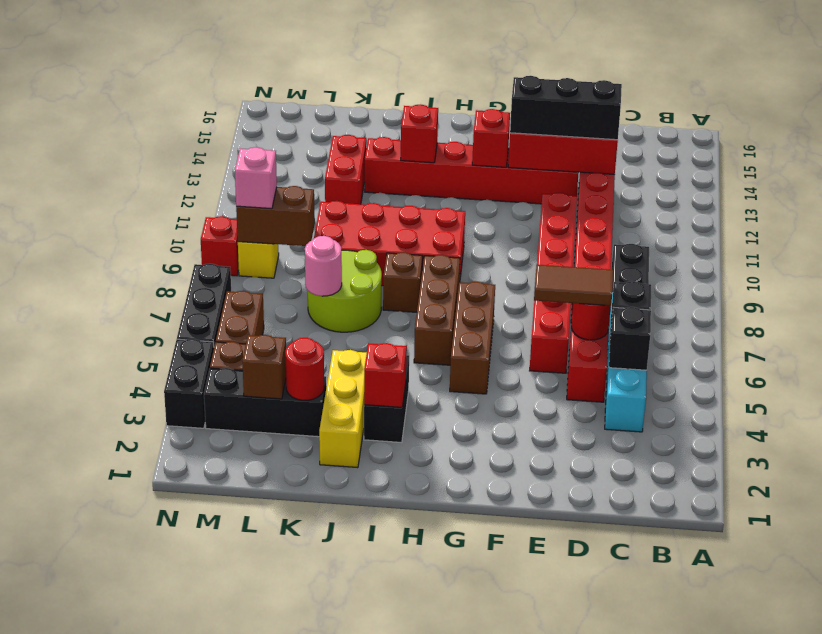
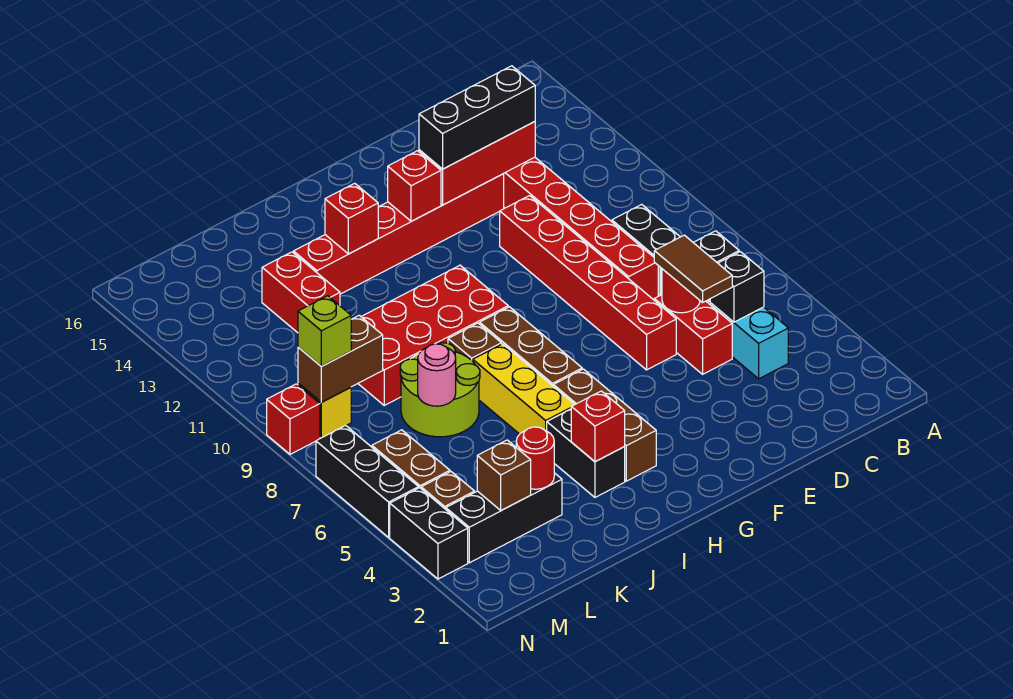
brown tile D6:E6 level 3 -> brown tile D5:D6 level 3
brown brick G5:G7 level 1 -> brown brick H3:H5 level 1
yellow brick J2:J4 level 1 -> yellow brick I5:I7 level 1
pink brick M9 level 3 -> lime brick M9 level 3

